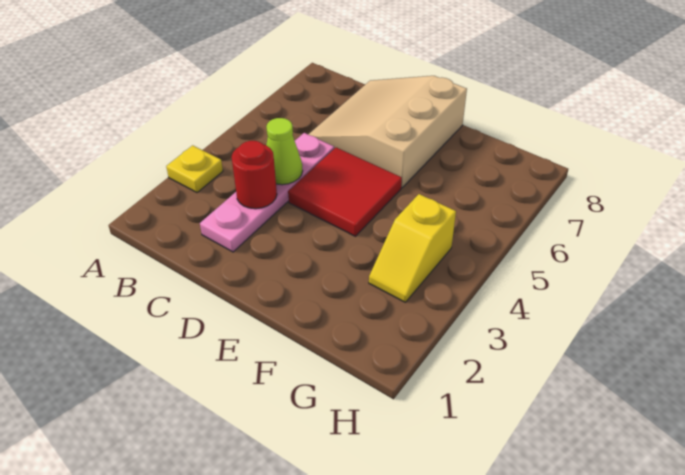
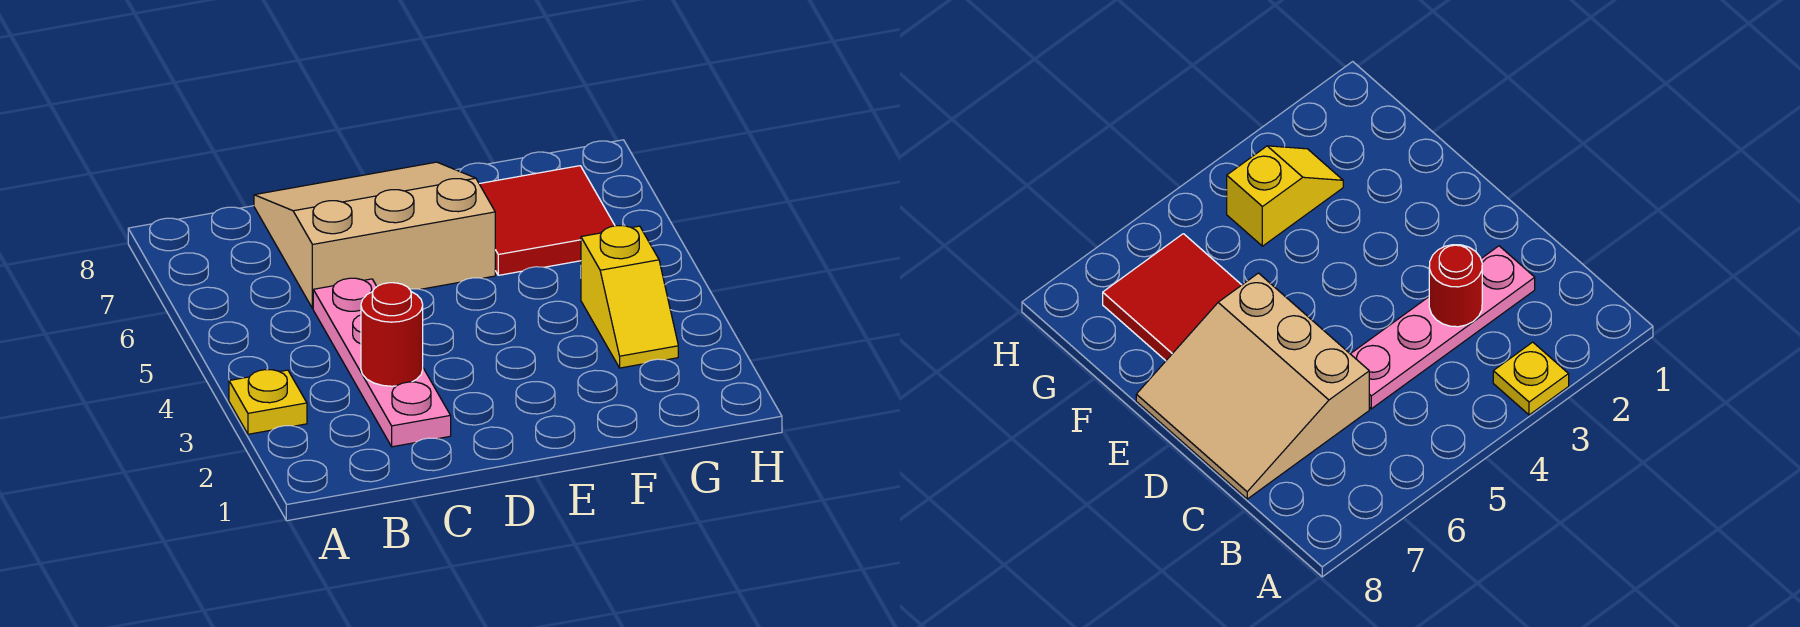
lime cone C4 level 2 -> none
tan slope C6:E8 level 1 top E -> tan slope C6:E8 level 1 top 6
red tile D4:E5 level 1 -> red tile F6:G7 level 1

